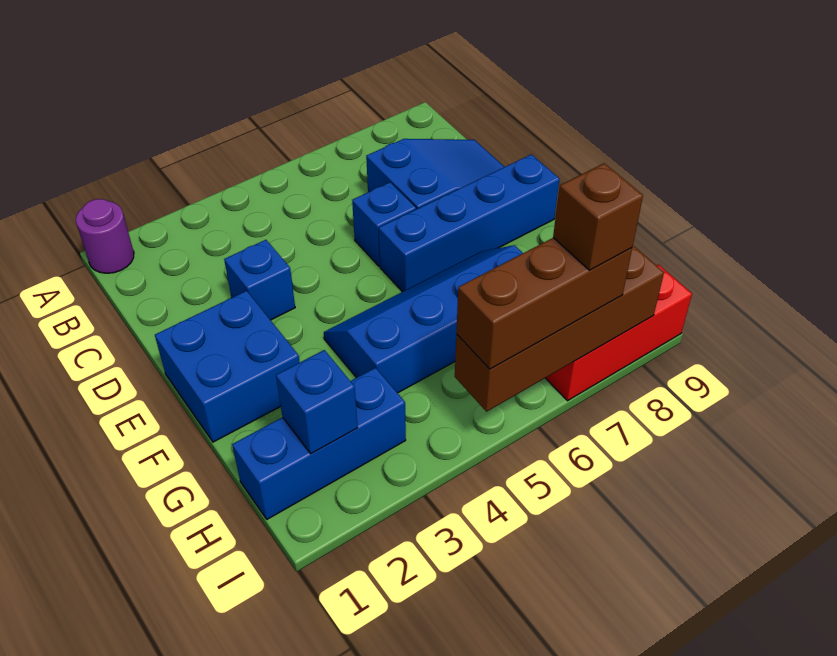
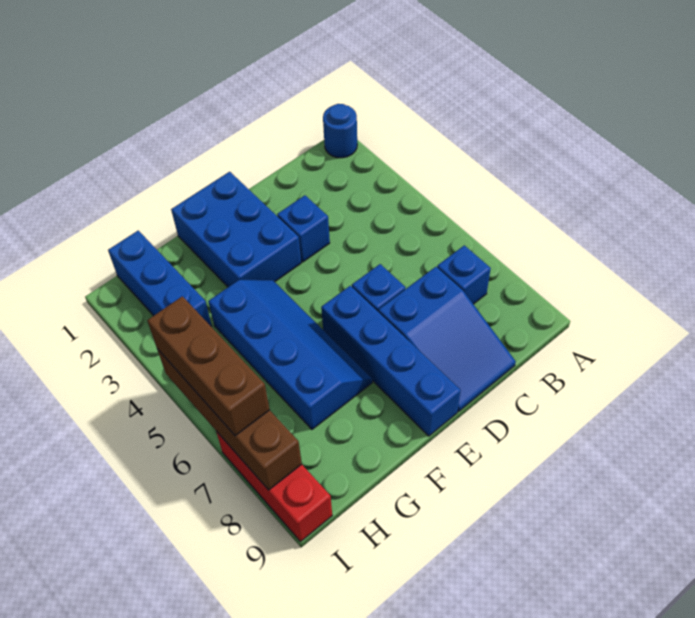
purple round brick A1 level 1 -> blue round brick A1 level 1
blue brick E1:F2 level 1 -> blue brick E1:F3 level 1
blue brick H2 level 2 -> blue brick B7 level 1
brown brick I7 level 4 -> none

